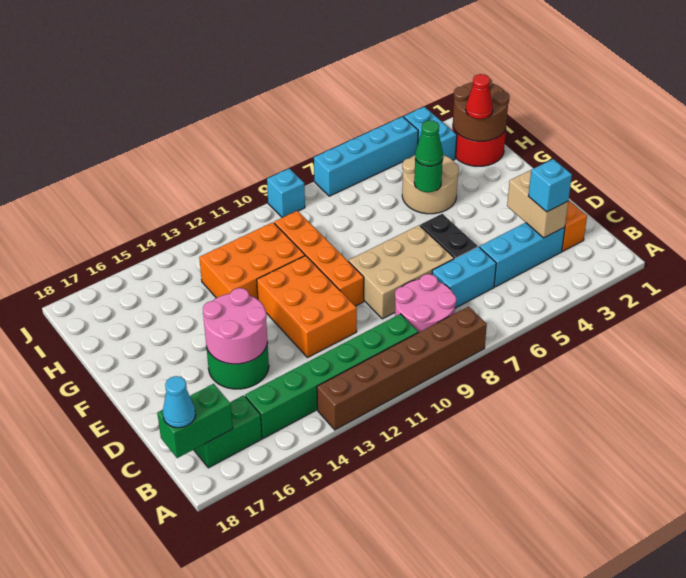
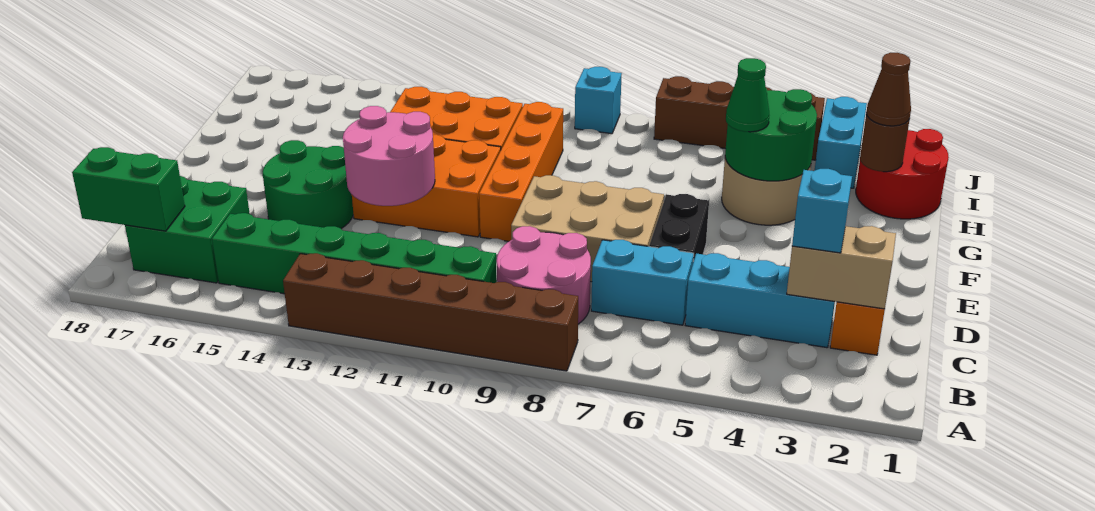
green brick B16:B17 level 1 -> green brick B16:C17 level 1
cyan cone B18 level 3 -> none
tan brick C3:D3 level 2 -> tan brick C2:C3 level 2
orange brick D11:F12 level 1 -> orange brick E11:F13 level 1
pink round brick D14:E15 level 2 -> pink round brick D12:E13 level 2
green round brick G5 level 2 -> green round brick G4:H5 level 2
brown round brick H1:I2 level 2 -> brown round brick H2 level 2
red cone H2 level 3 -> brown cone H2 level 3
cyan brick J4:J7 level 1 -> brown brick J4:J7 level 1

